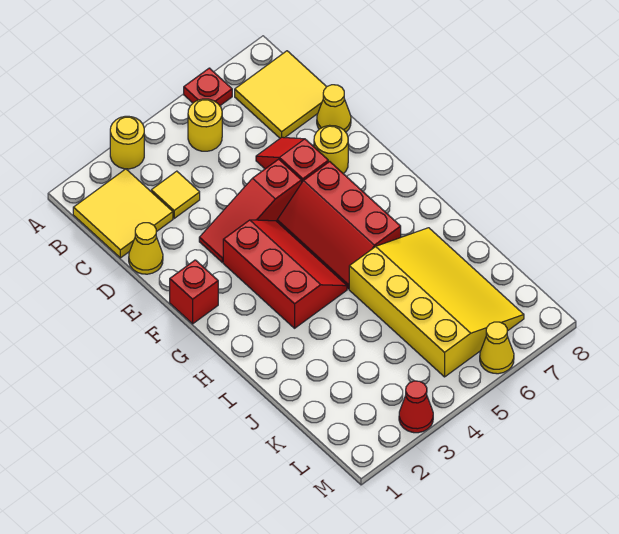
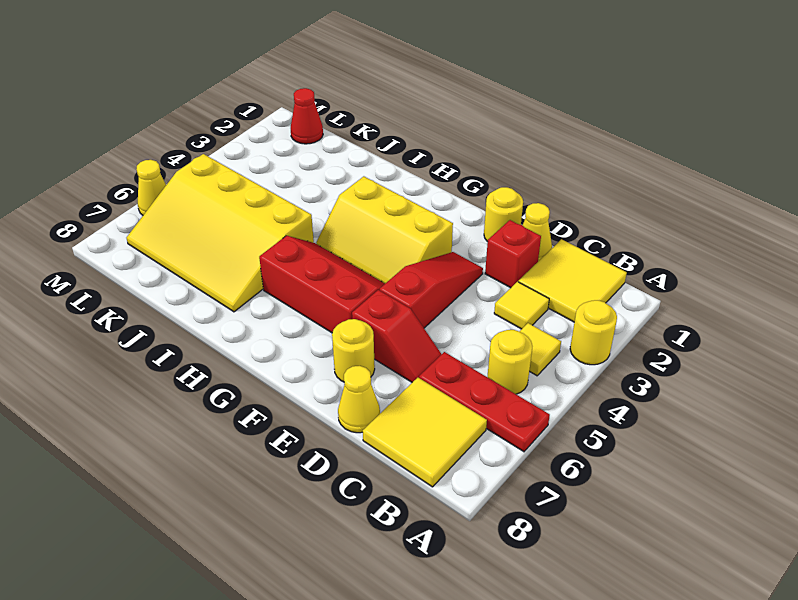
red plate A6 level 1 -> red plate A6:C6 level 1
none -> yellow tile B4 level 1
none -> yellow round brick E1 level 1
red brick F1 level 1 -> red brick D2 level 1
red slope F3:H4 level 1 top 3 -> yellow slope F3:H4 level 1 top 3
red cone M3 level 1 -> red cone L1 level 1

